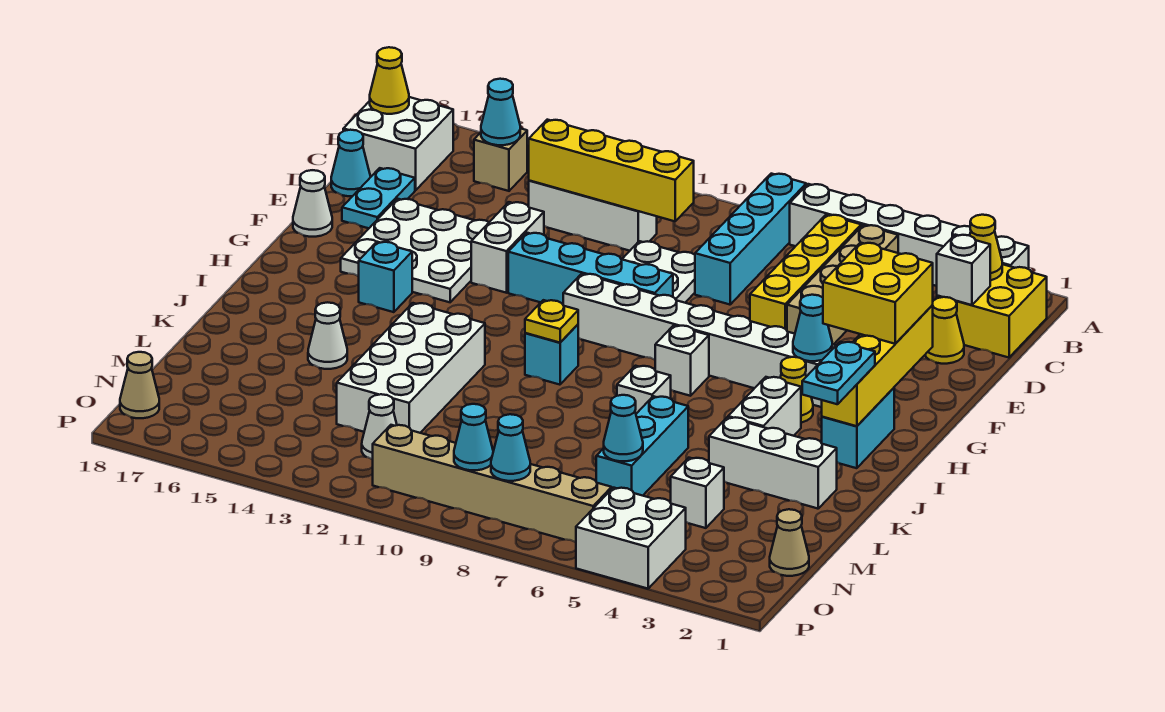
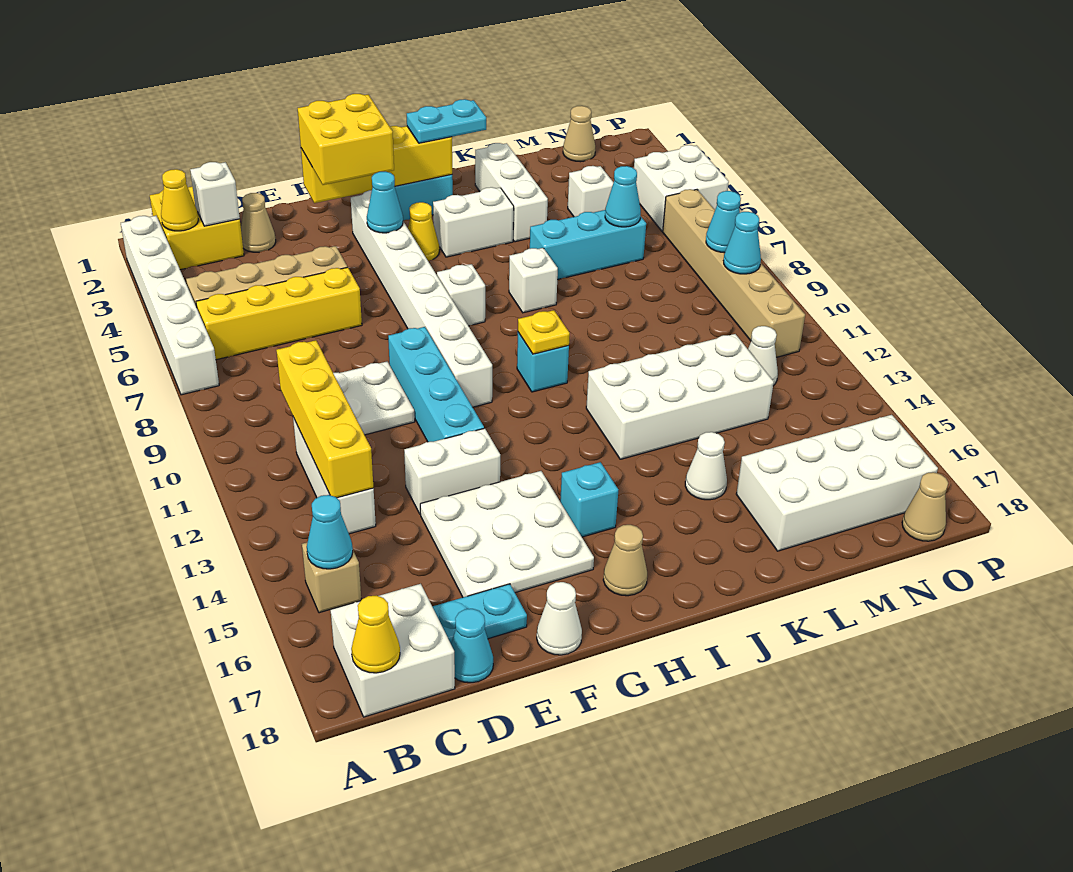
cyan brick A8:D8 level 1 -> none
yellow cone D2 level 1 -> tan cone D2 level 1
none -> tan cone H17 level 1
none -> white brick L16:O17 level 1

